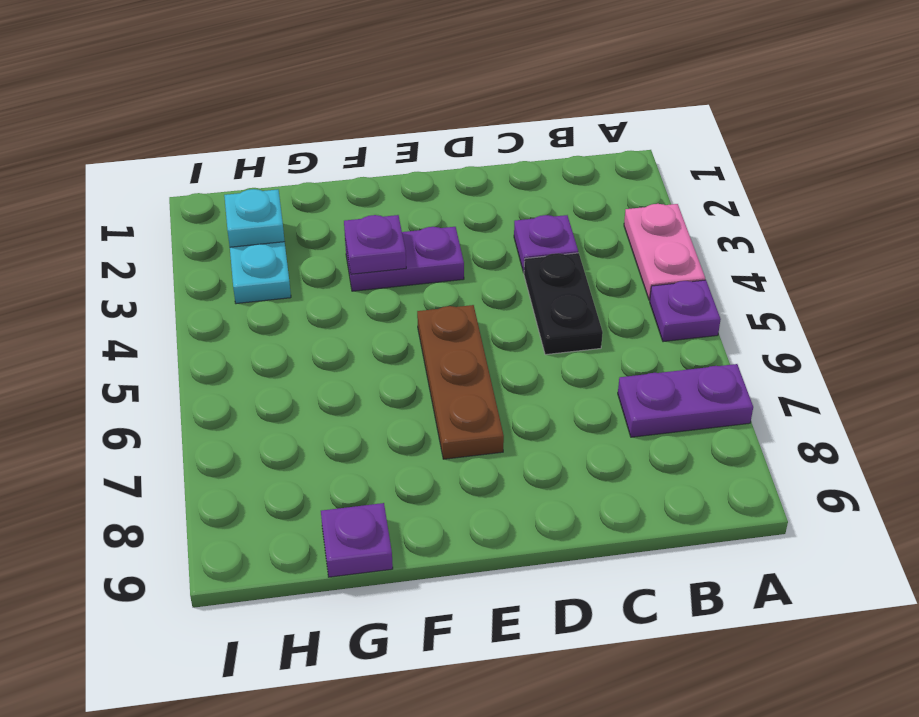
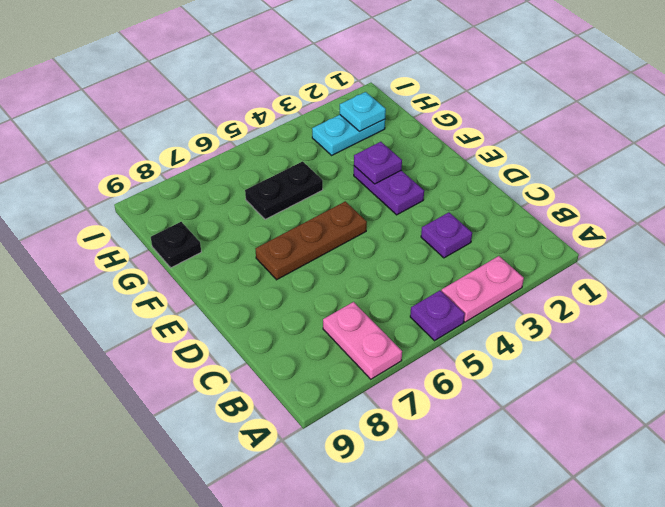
purple plate A7:B7 level 1 -> pink plate A7:B7 level 1
black plate C4:C5 level 1 -> black plate G5:G6 level 1
purple plate G9 level 1 -> black plate G9 level 1

